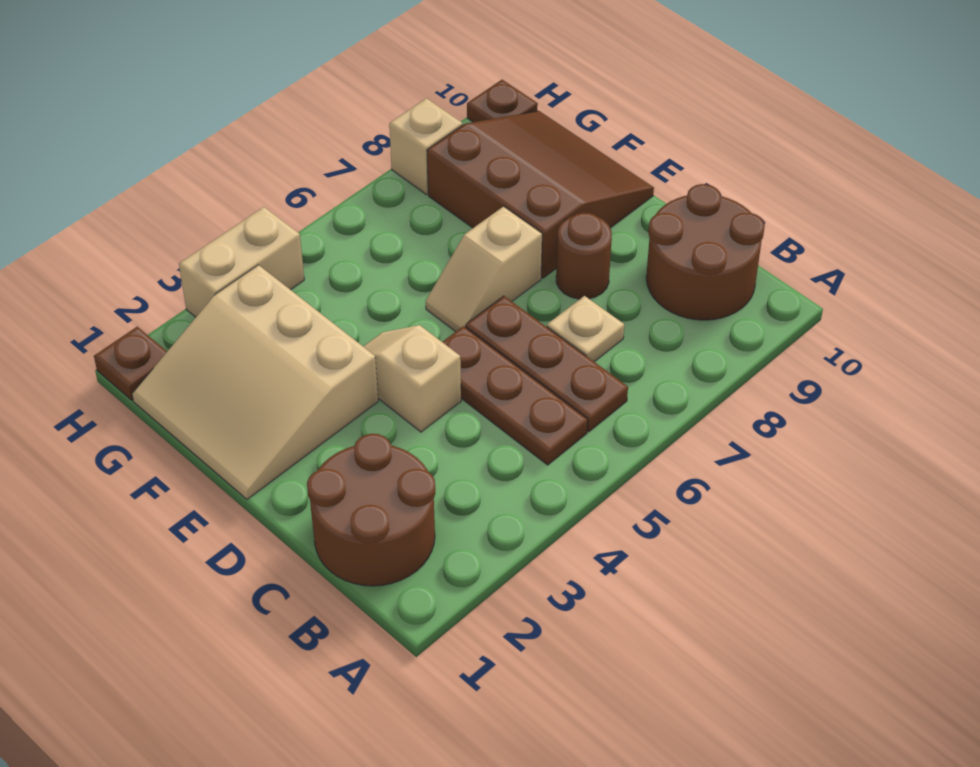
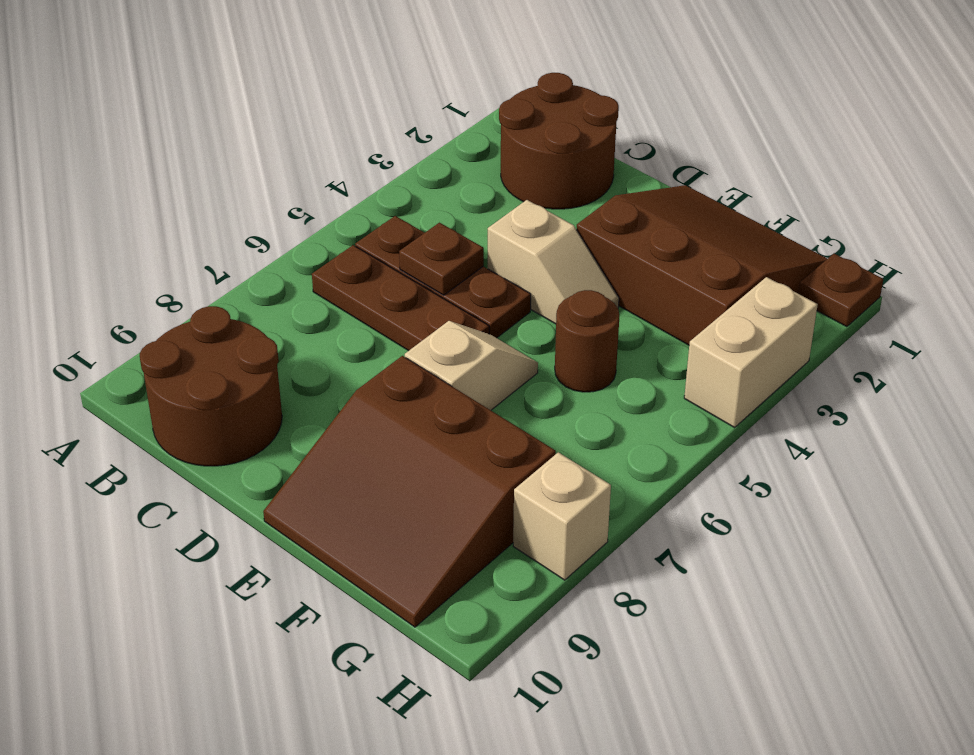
tan plate C7 level 1 -> none
brown round brick D8 level 1 -> brown round brick F5 level 1
tan slope E1:G3 level 1 top 3 -> brown slope E1:G3 level 1 top 3
brown plate H10 level 1 -> brown plate C5 level 2

